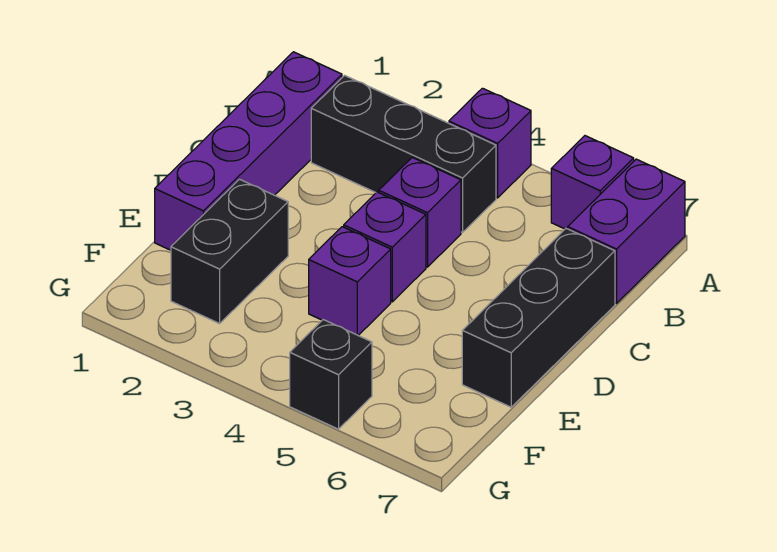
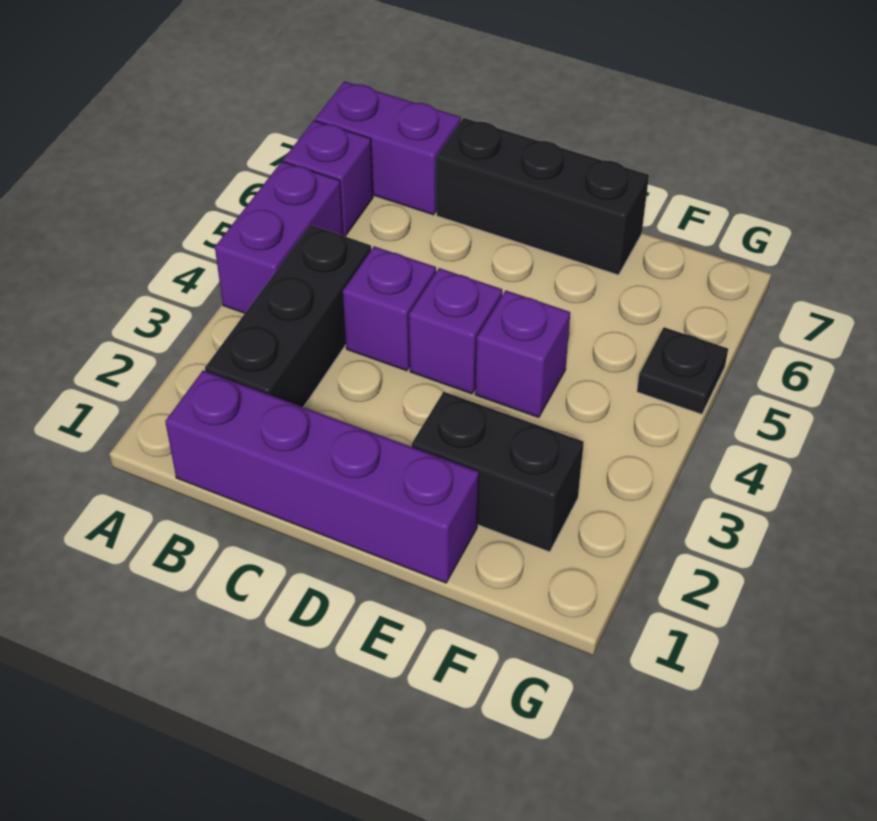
purple brick A4 level 1 -> purple brick A4:A5 level 1
black brick G5 level 1 -> black plate G5 level 1

